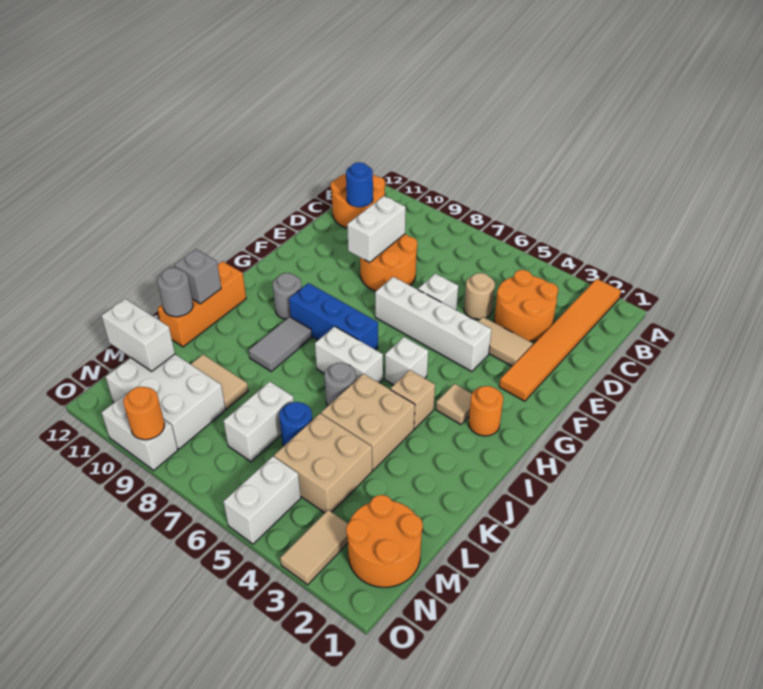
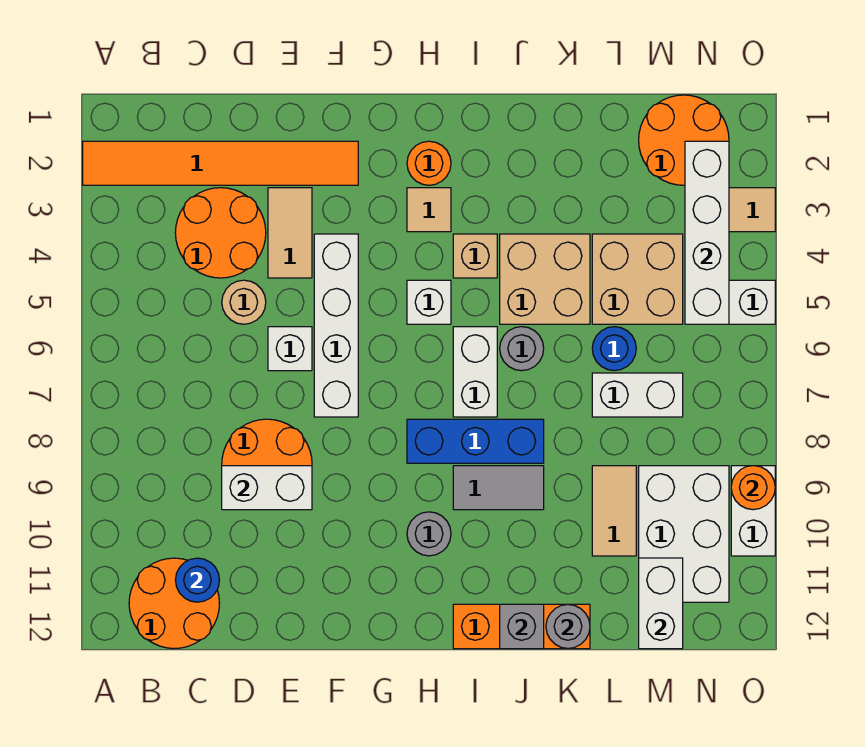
blue brick H7:H9 level 1 -> blue brick H8:J8 level 1
none -> white brick N2:N5 level 2

